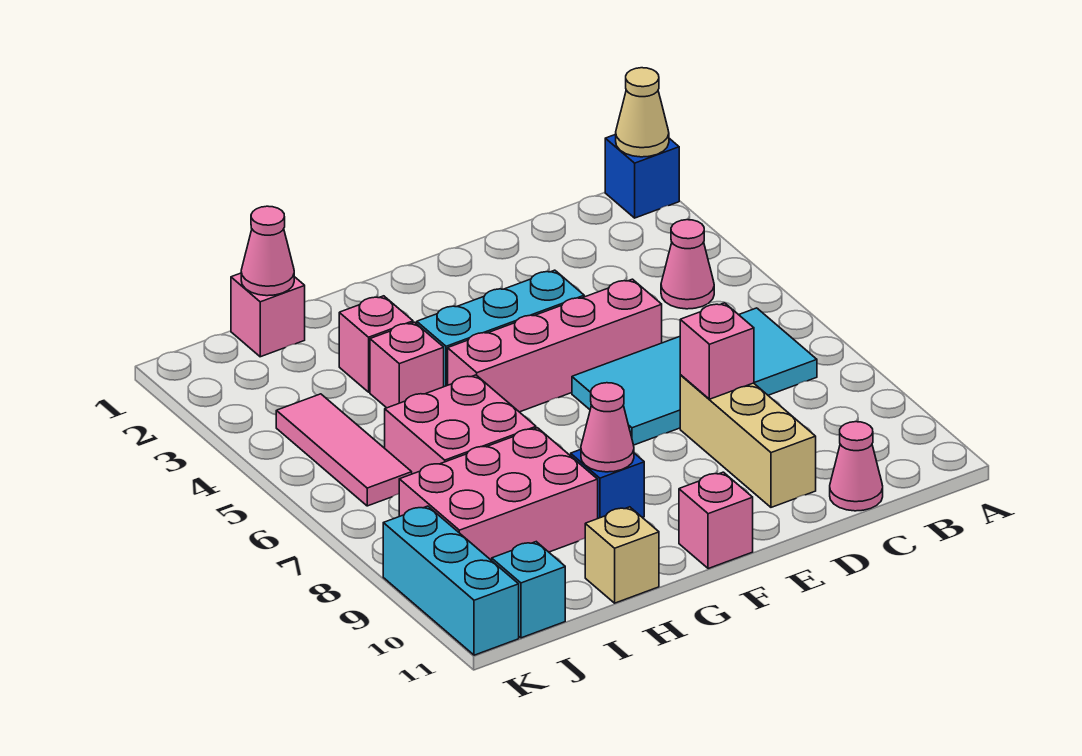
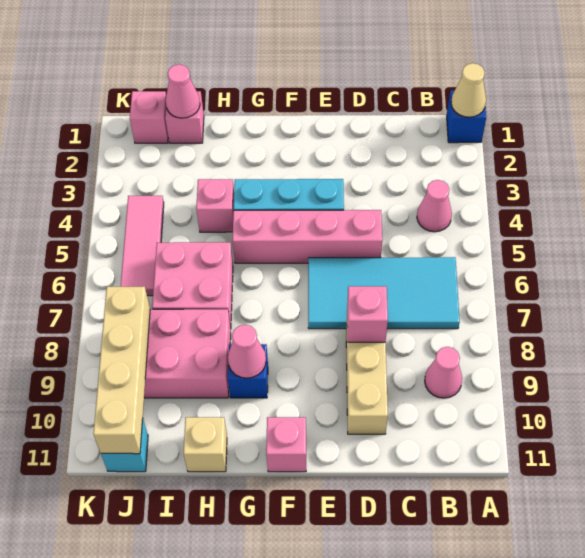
pink cone C11 level 1 -> pink cone B9 level 1
pink brick H3 level 1 -> pink brick J1 level 1
none -> tan brick J8:J11 level 2
cyan brick K9:K11 level 1 -> none

